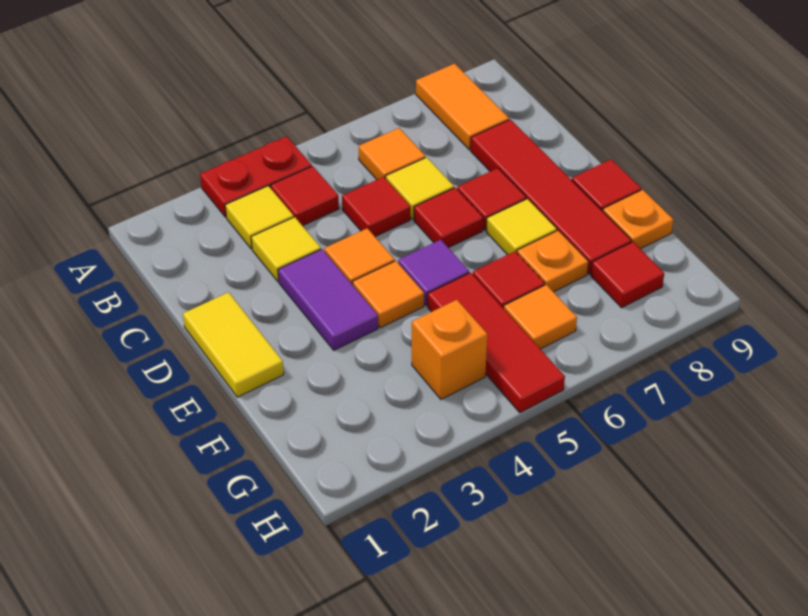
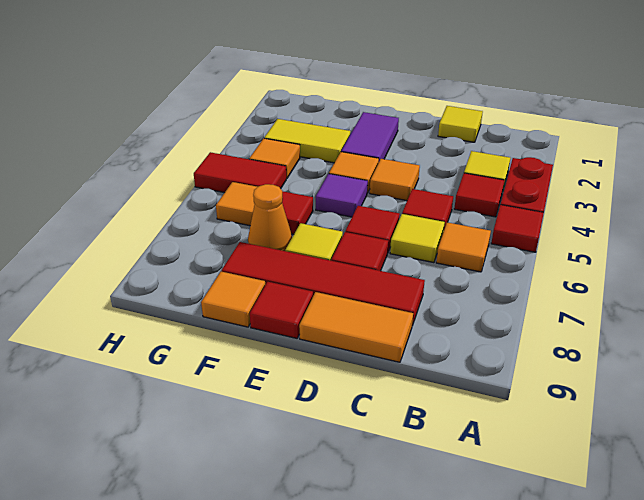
orange tile A8:B8 level 1 -> orange tile C9:D9 level 1
yellow tile C3 level 1 -> yellow tile C1 level 1
yellow tile D1:E1 level 1 -> yellow tile F3:G3 level 1
purple tile D3:E3 level 1 -> purple tile E2:E3 level 1
red tile F5:H5 level 1 -> red tile G5:H5 level 1
orange plate F7 level 1 -> orange cone F7 level 1
orange plate F9 level 1 -> orange tile F9 level 1
orange brick G4 level 1 -> orange tile G4 level 1
red tile G8 level 1 -> red tile A5 level 1

